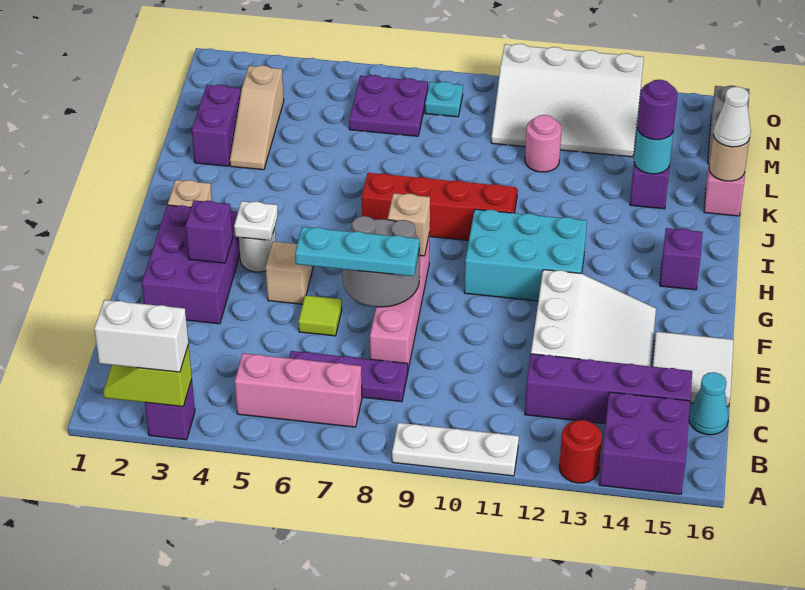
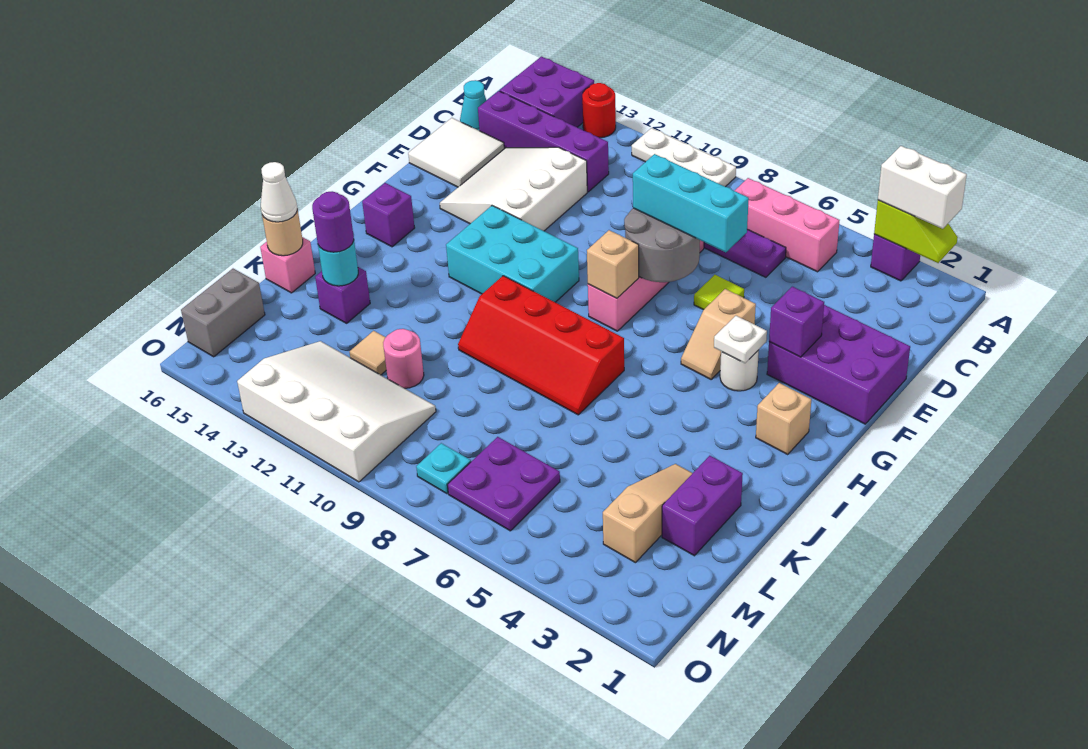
purple brick E2:G3 level 1 -> purple brick E1:F3 level 1
cyan plate E6:E8 level 3 -> cyan brick E6:E8 level 3
none -> tan tile L12 level 1

